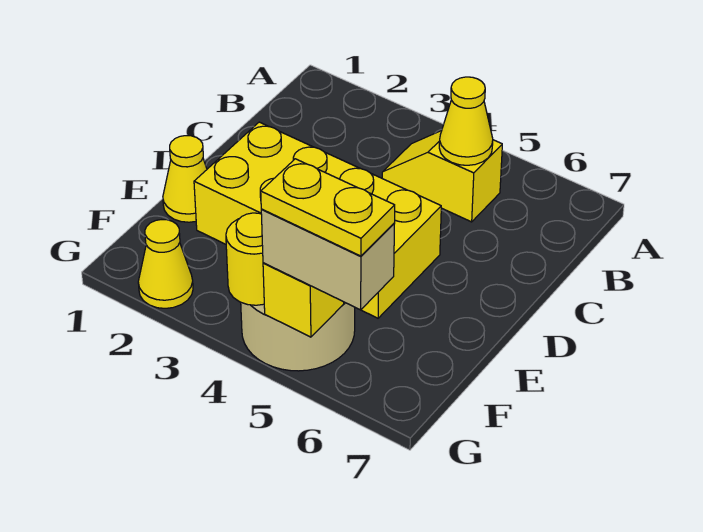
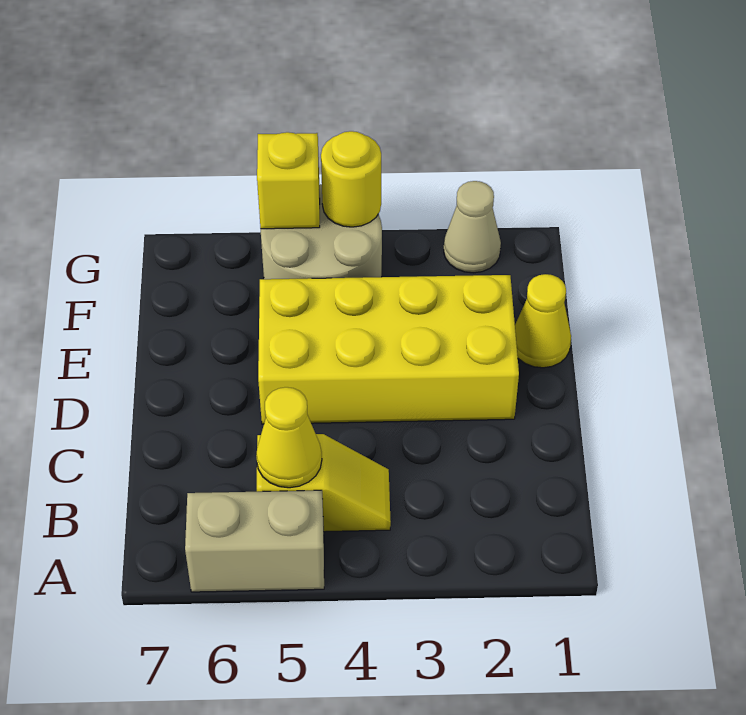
yellow cone G2 level 1 -> tan cone G2 level 1
tan brick G5:G6 level 3 -> tan brick A5:A6 level 1
yellow plate G5:G6 level 4 -> none

